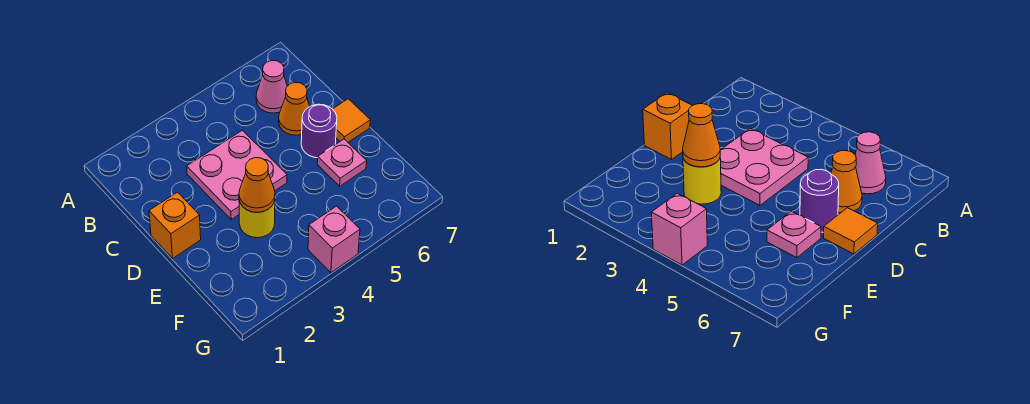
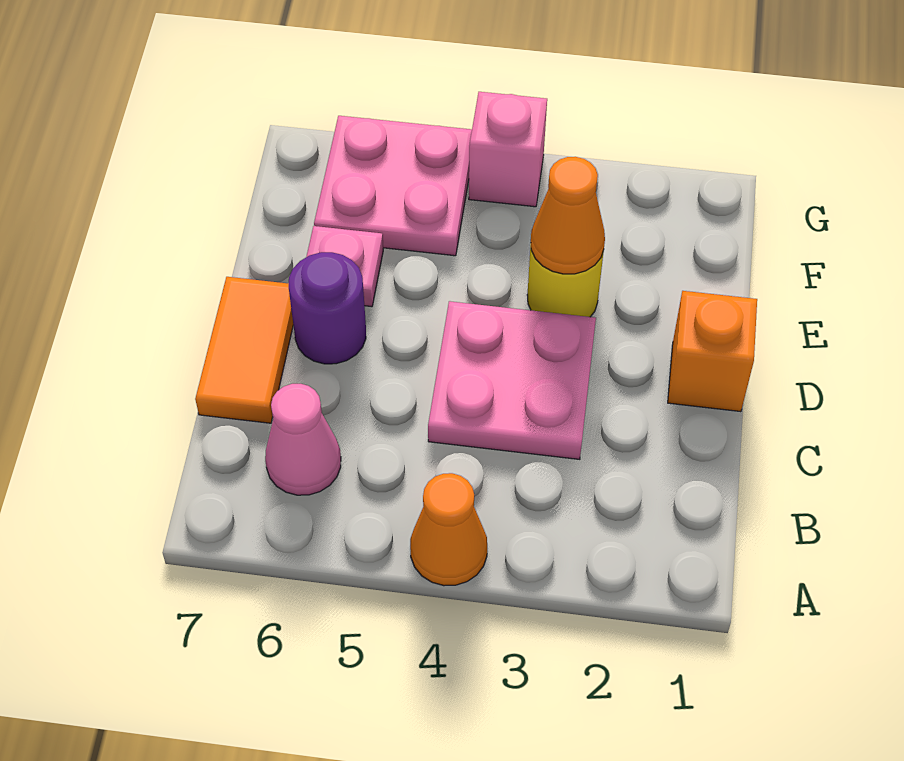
orange cone C6 level 1 -> orange cone A4 level 1
orange tile D7 level 1 -> orange tile C7:D7 level 1
none -> pink plate F5:G6 level 1

